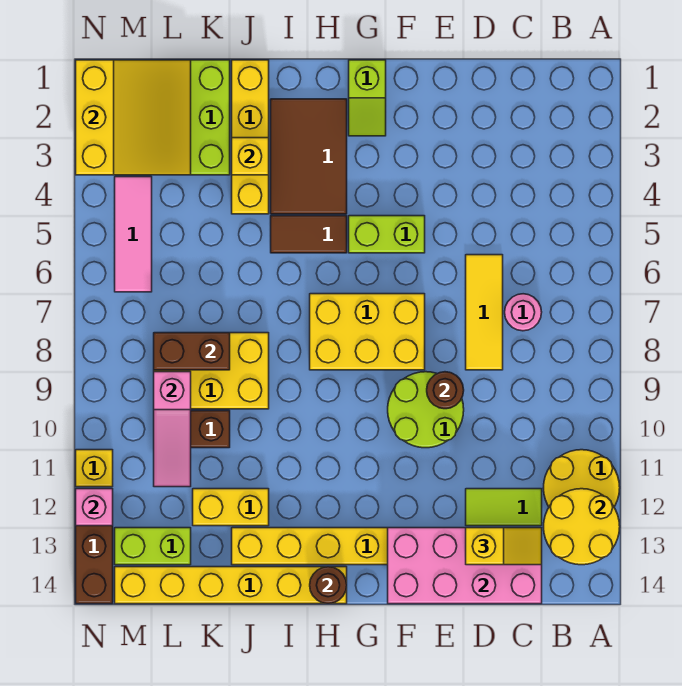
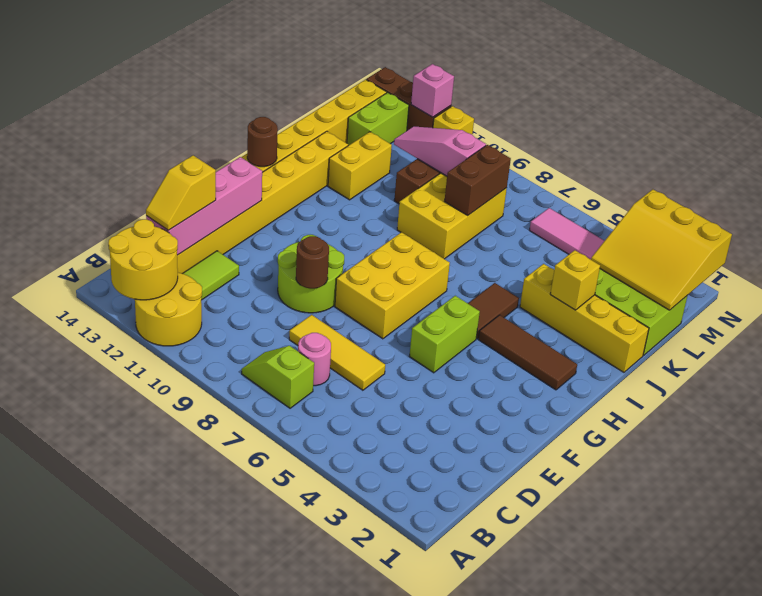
pink brick C13:F14 level 2 -> pink brick C13:F13 level 2
lime slope G1:G2 level 1 top 1 -> lime slope B7:B8 level 1 top 7
brown tile H2:I4 level 1 -> brown tile H2:H4 level 1

